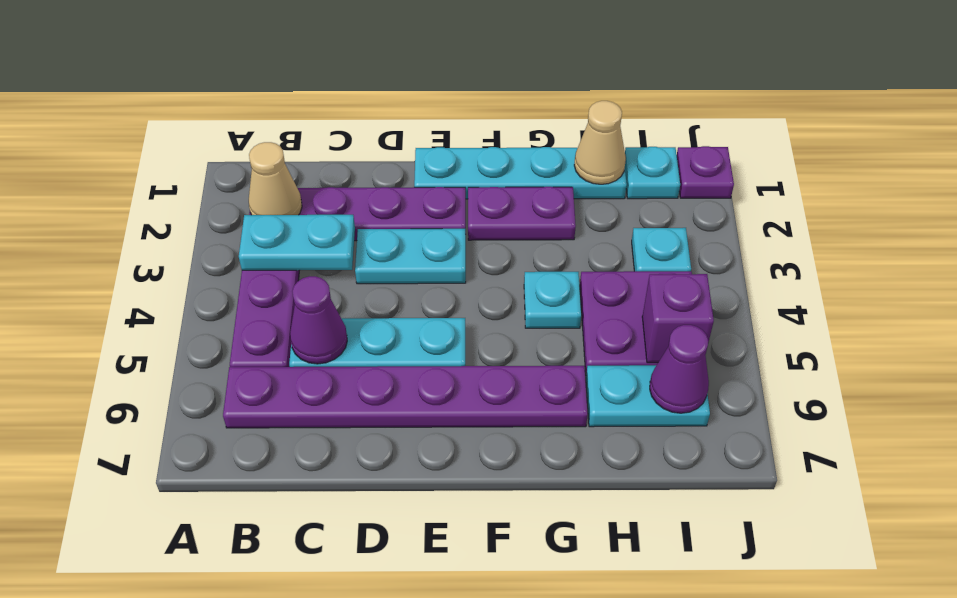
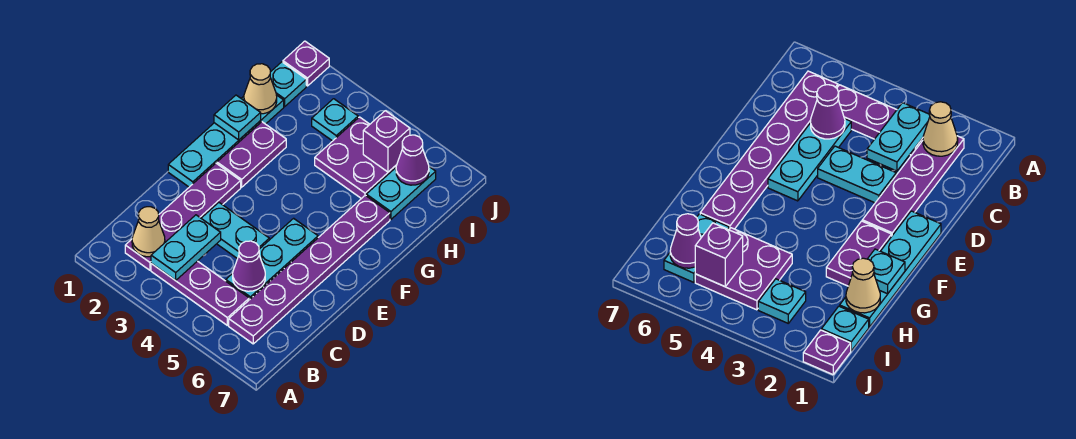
cyan plate D3:E3 level 1 -> cyan plate D3:D4 level 1
cyan plate G4 level 1 -> cyan plate G1 level 2

